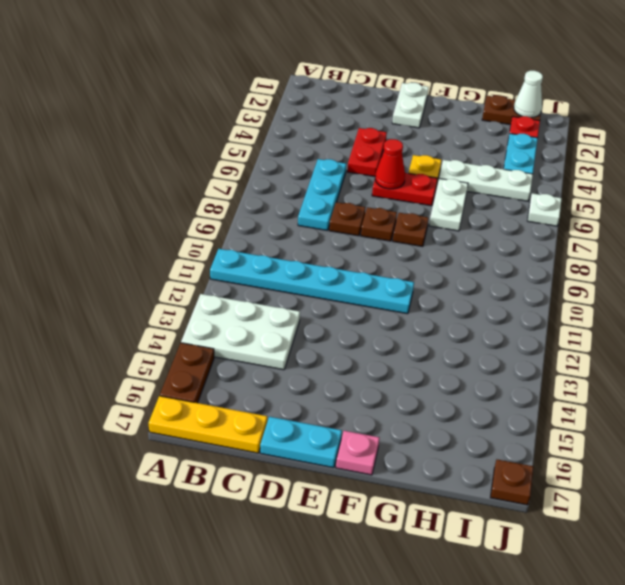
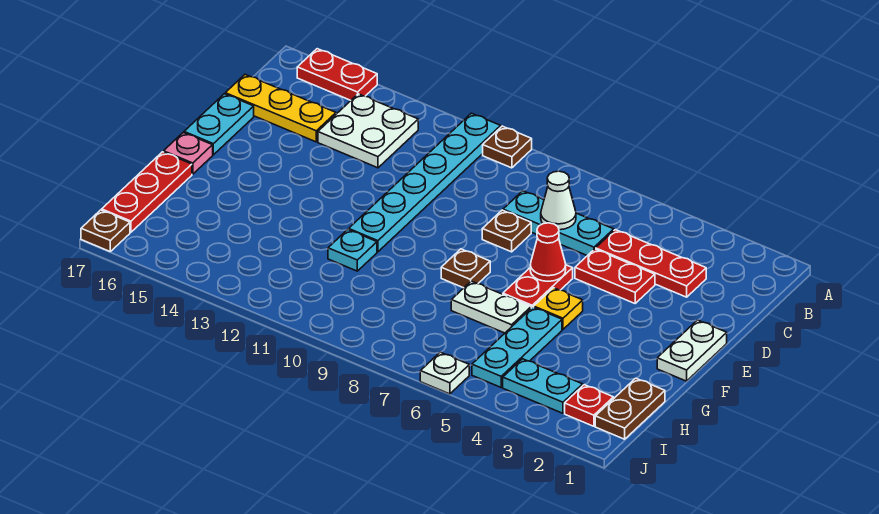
white plate A13:C14 level 1 -> white plate B13:C14 level 1
brown plate A15:A16 level 1 -> red plate A15:A16 level 1
yellow plate A17:C17 level 1 -> yellow plate C15:C17 level 1
none -> red plate C3:C5 level 1
white plate E1:E2 level 1 -> white plate E1:F1 level 1
brown plate E8 level 1 -> brown plate A10 level 1
white plate G5:I5 level 1 -> cyan plate G5:I5 level 1
none -> cyan plate G11 level 1
none -> red plate G17:I17 level 1
white cone I1 level 2 -> white cone C7 level 2

